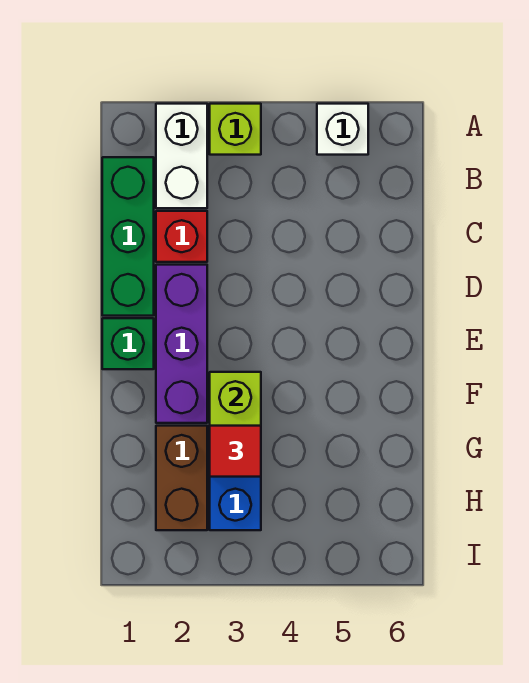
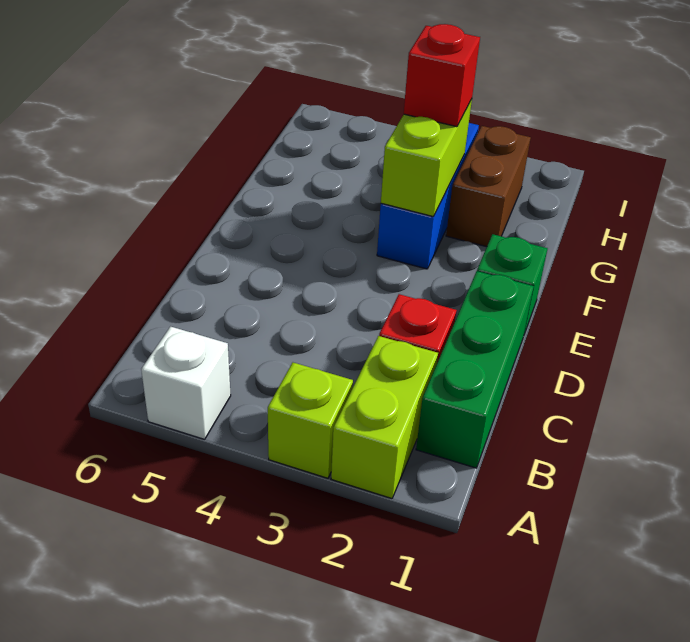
white brick A2:B2 level 1 -> lime brick A2:B2 level 1
purple brick D2:F2 level 1 -> none
red tile G3 level 3 -> red brick G3 level 3

